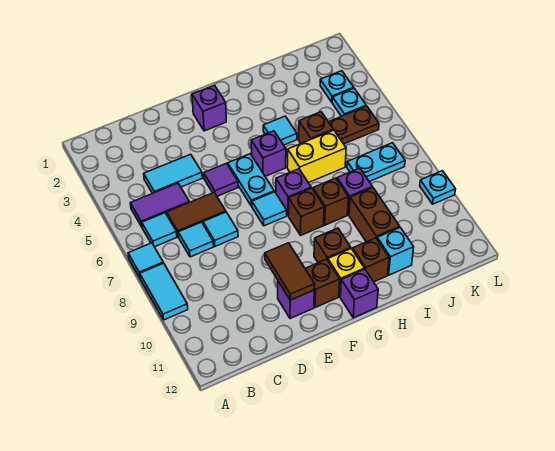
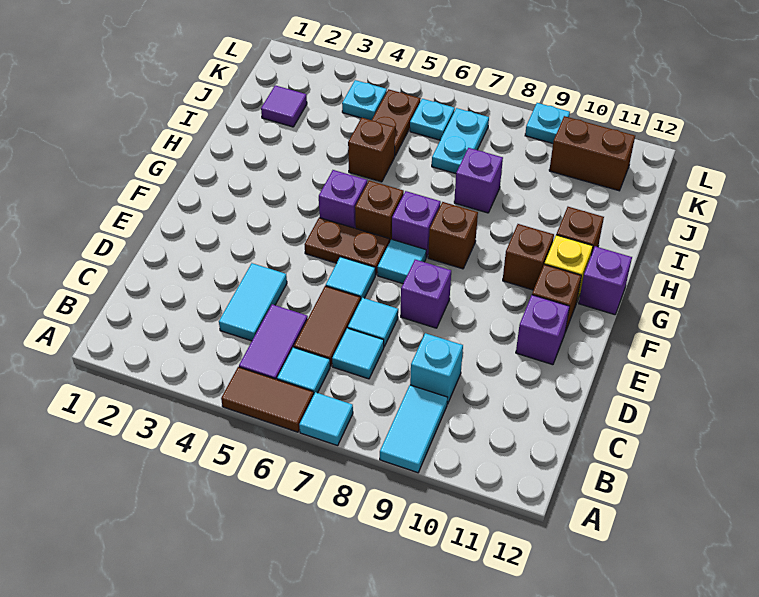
cyan tile A8:A9 level 1 -> cyan tile A9:B9 level 1
purple tile E5 level 1 -> purple tile J2 level 1
brown tile E10:E11 level 2 -> brown tile A5:A6 level 1
purple brick F2 level 1 -> purple brick E8 level 1
cyan plate F5:F6 level 1 -> brown plate F5:F6 level 1
cyan tile H4 level 1 -> cyan tile E6 level 1
yellow brick H6:I6 level 1 -> none
brown brick H8 level 1 -> brown brick G6 level 1
brown brick I9:I10 level 1 -> brown brick K10:K11 level 1
cyan brick I11 level 1 -> cyan brick C9 level 1
cyan plate K3 level 1 -> cyan plate K6 level 1

